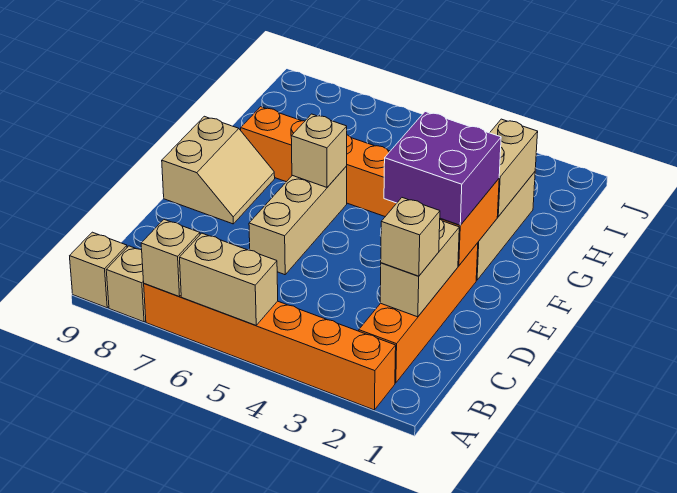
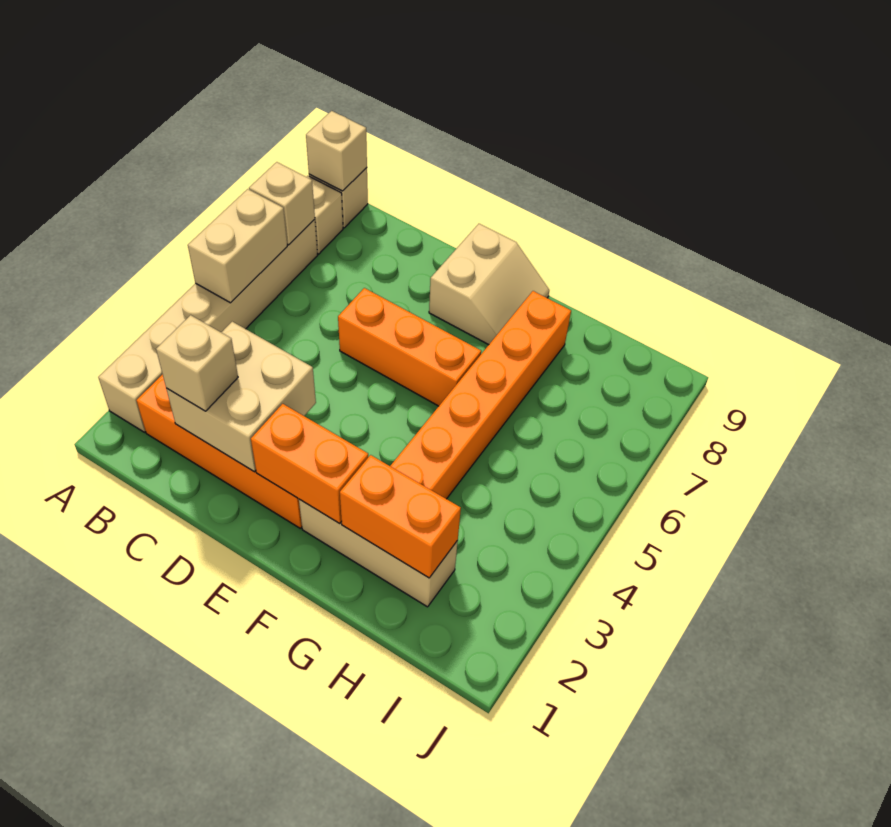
orange brick A2:A7 level 1 -> tan brick A2:A7 level 1
tan brick C2:D2 level 2 -> tan brick C2:D3 level 2
tan brick D6:F6 level 1 -> orange brick D6:F6 level 1
purple brick E2:F3 level 3 -> none
tan slope E8:F9 level 1 top 9 -> tan slope E8:F9 level 1 top E
tan brick F6 level 2 -> tan brick A9 level 2
tan brick G2:H2 level 2 -> orange brick G2:H2 level 2

